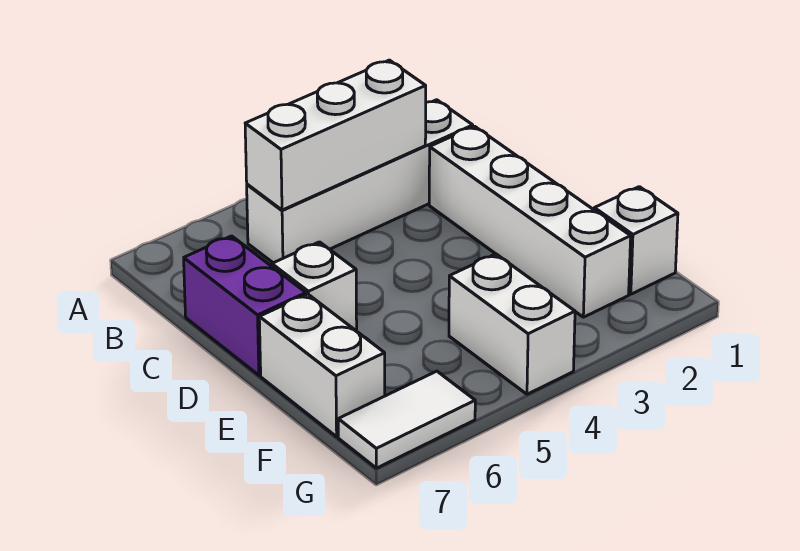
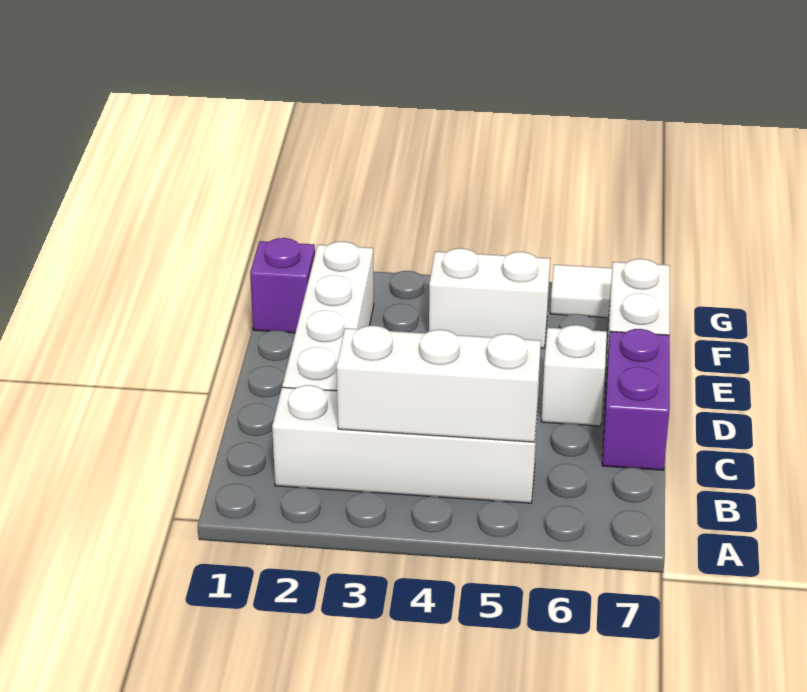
white brick F1 level 1 -> purple brick F1 level 1
white brick F4:G4 level 1 -> white brick F4:F5 level 1

